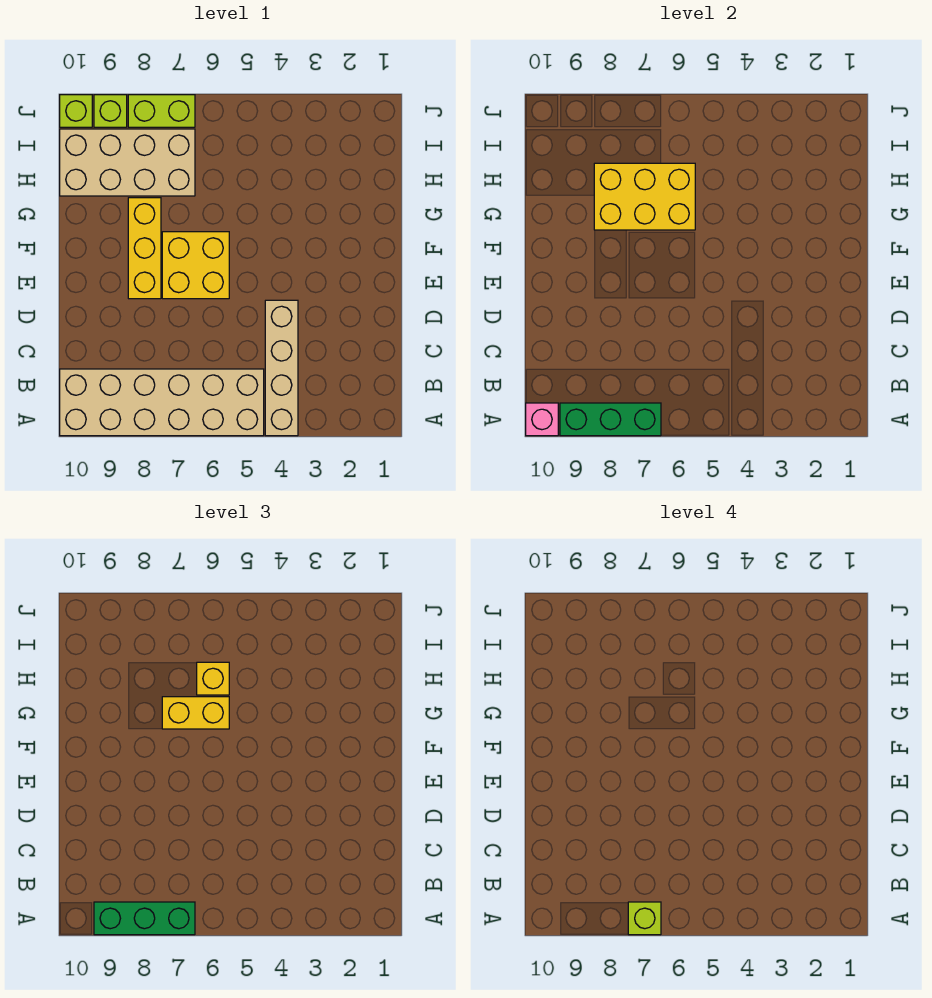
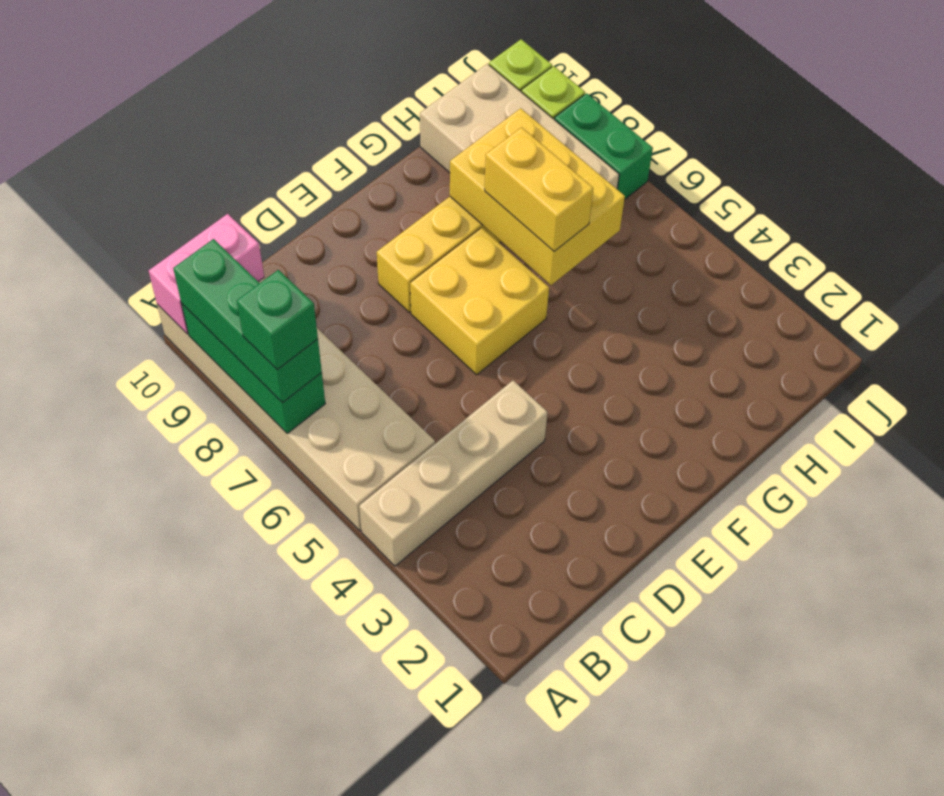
lime brick A7 level 4 -> green brick A7 level 4
pink brick A10 level 2 -> pink brick A10:B10 level 2
yellow brick H6 level 3 -> none
lime brick J7:J8 level 1 -> green brick J7:J8 level 1

